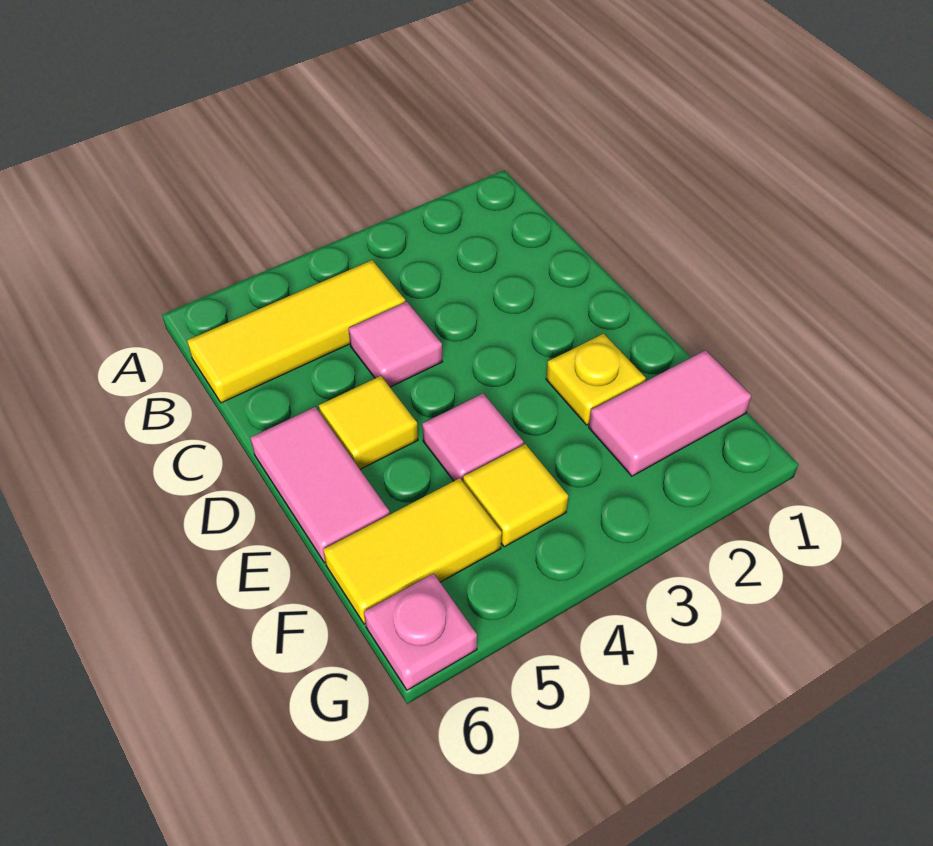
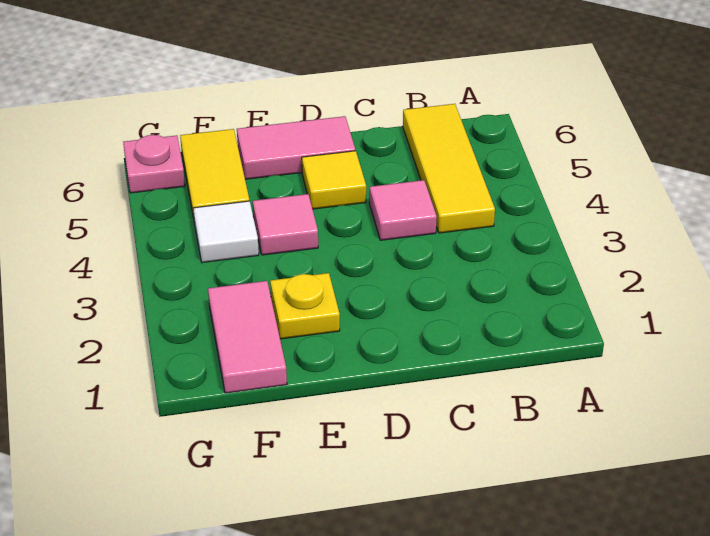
yellow tile F4 level 1 -> white tile F4 level 1

